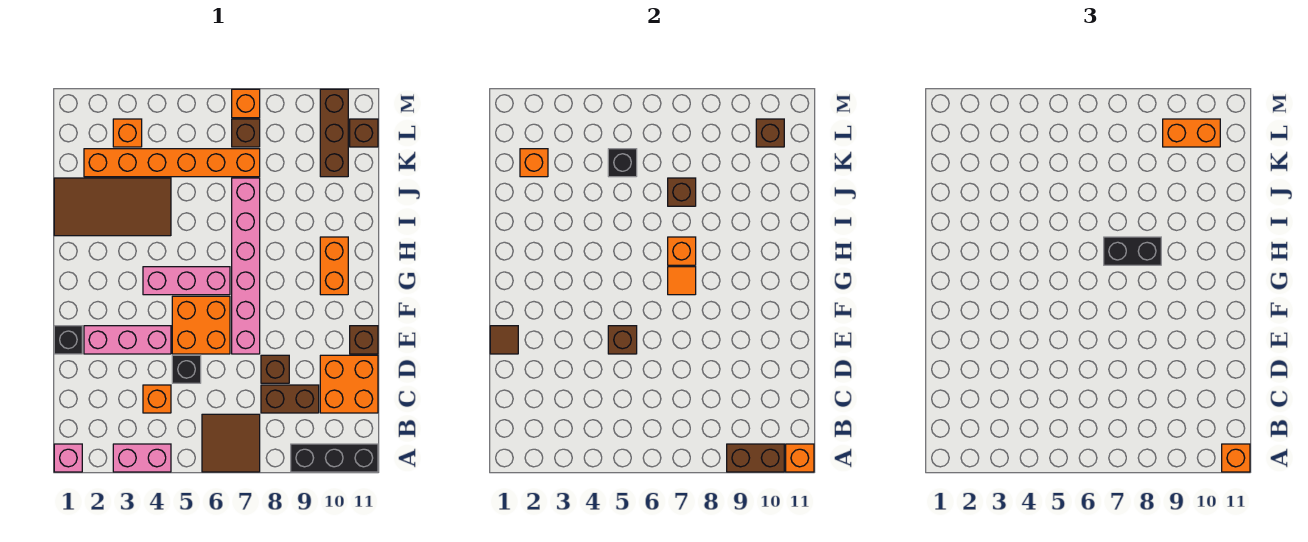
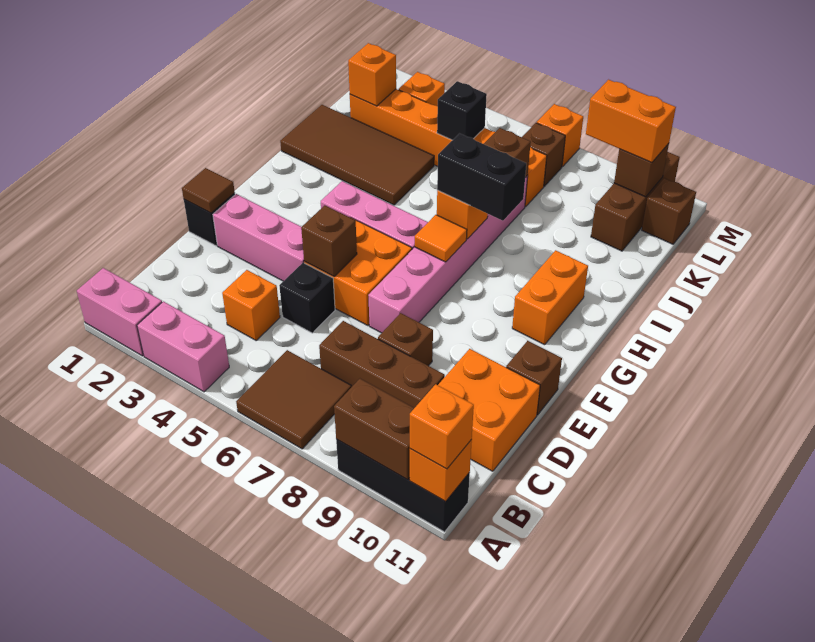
pink brick A1 level 1 -> pink brick A1:A2 level 1
brown brick C8:C9 level 1 -> brown brick C7:C9 level 1

